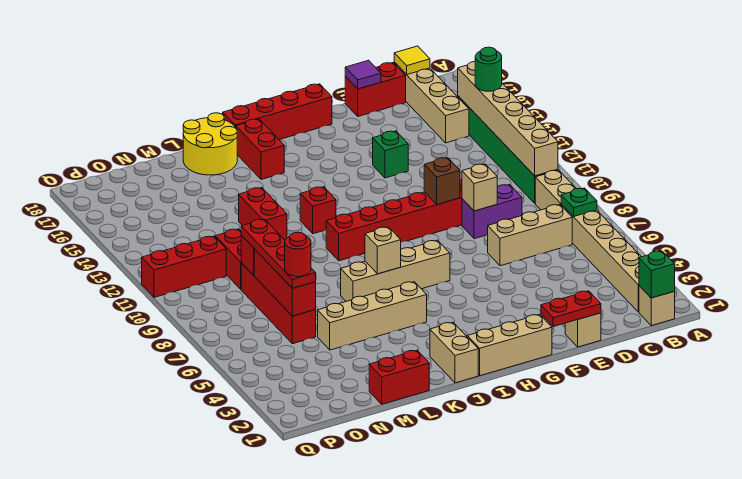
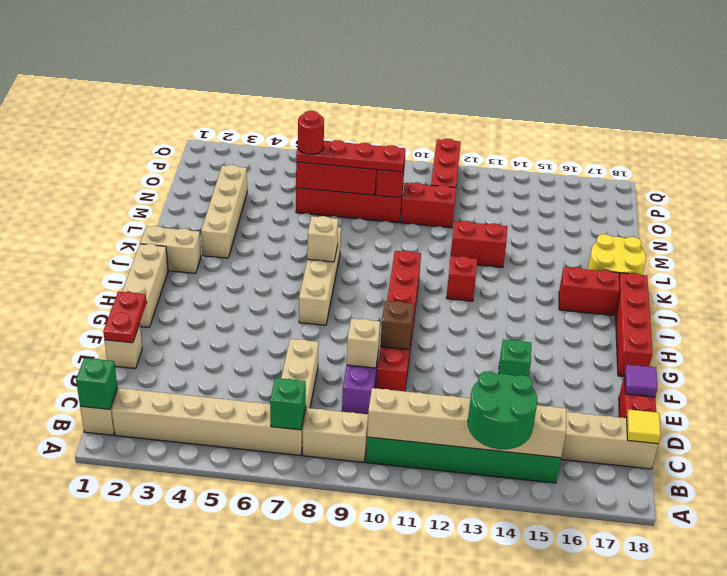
green plate B7 level 2 -> green brick B7 level 2
green round brick B14 level 3 -> green round brick A13:B14 level 3
tan brick J5:M5 level 1 -> tan brick K3:N3 level 1
red brick L1:M1 level 1 -> none

